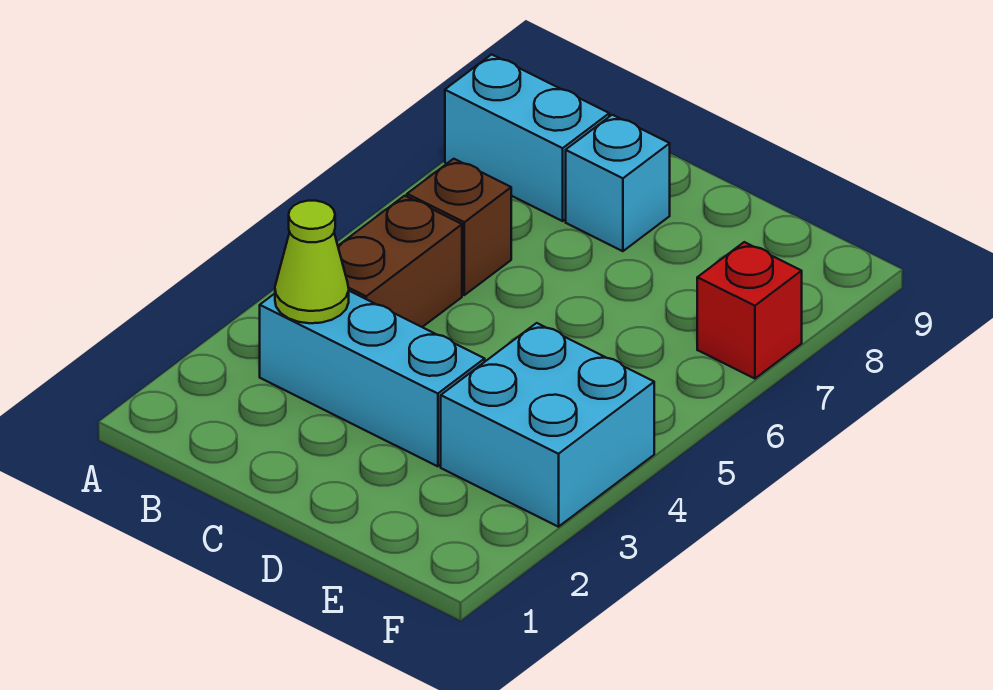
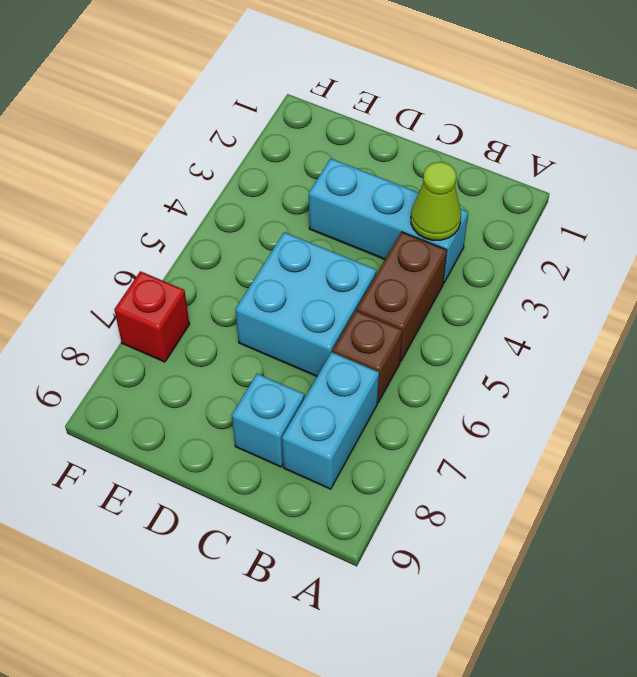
cyan brick A8:B8 level 1 -> cyan brick B7:B8 level 1
cyan brick E3:F4 level 1 -> cyan brick C5:D6 level 1

